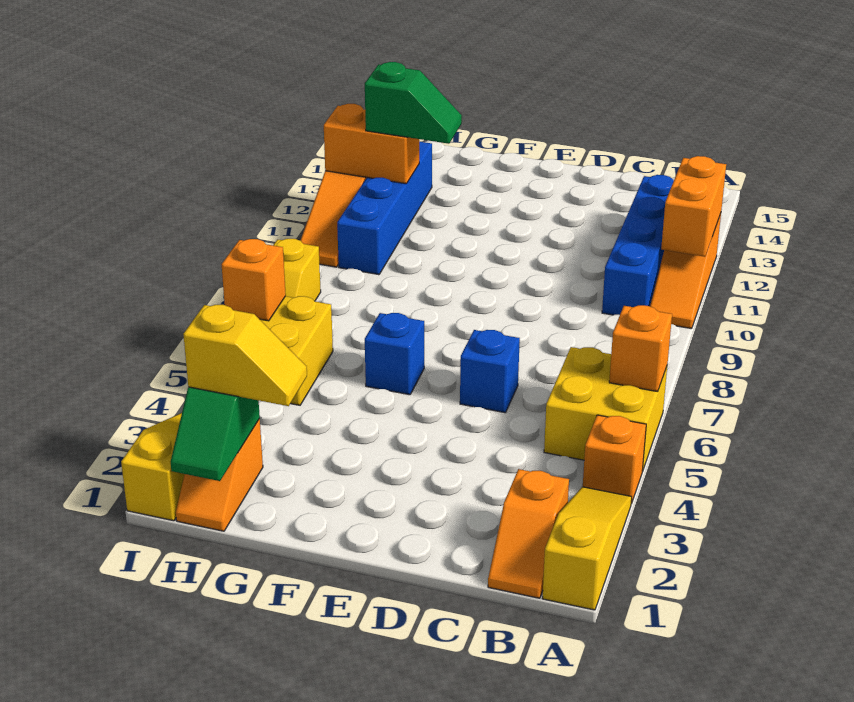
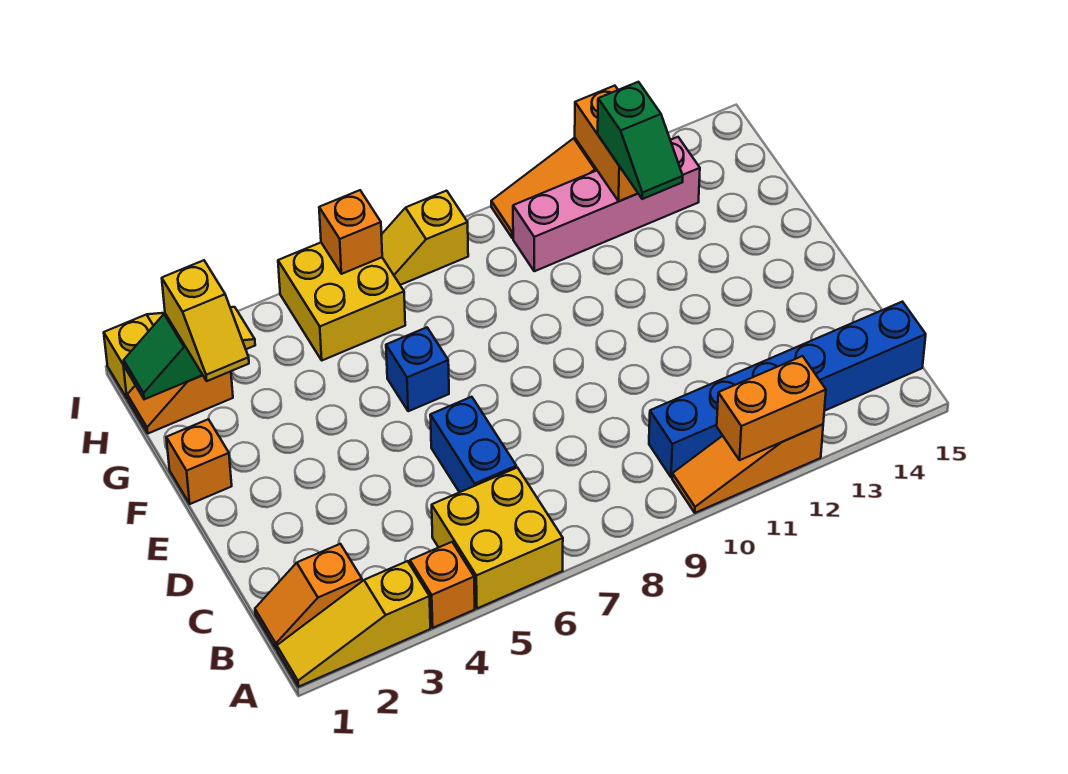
yellow slope A1:A3 level 1 top 1 -> yellow slope A1:A3 level 1 top 3
orange brick A6 level 2 -> orange brick F1 level 1
blue brick B10:B13 level 1 -> blue brick B10:B15 level 1
blue brick D6 level 1 -> blue brick C6:D6 level 1
blue brick H10:H13 level 1 -> pink brick H10:H13 level 1

